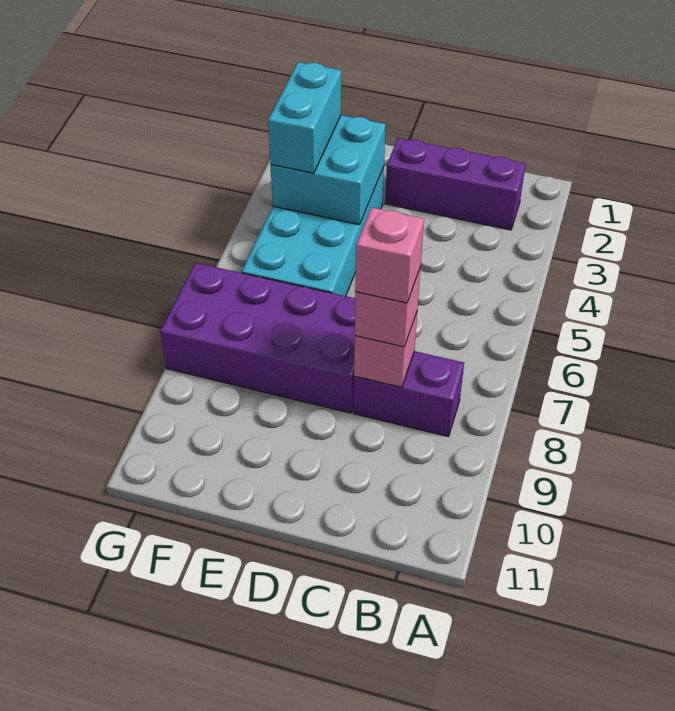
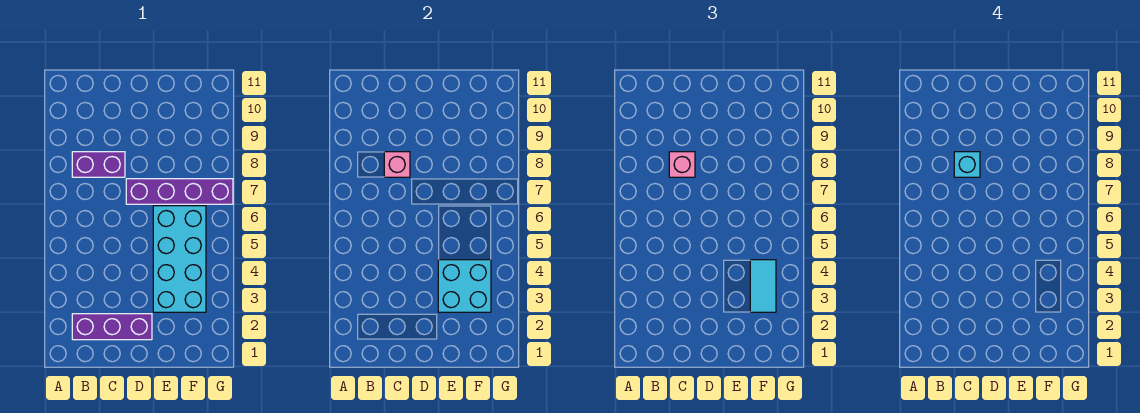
pink brick C8 level 4 -> cyan brick C8 level 4
purple brick D7:G8 level 1 -> purple brick D7:G7 level 1
cyan brick F3:F4 level 3 -> cyan tile F3:F4 level 3

